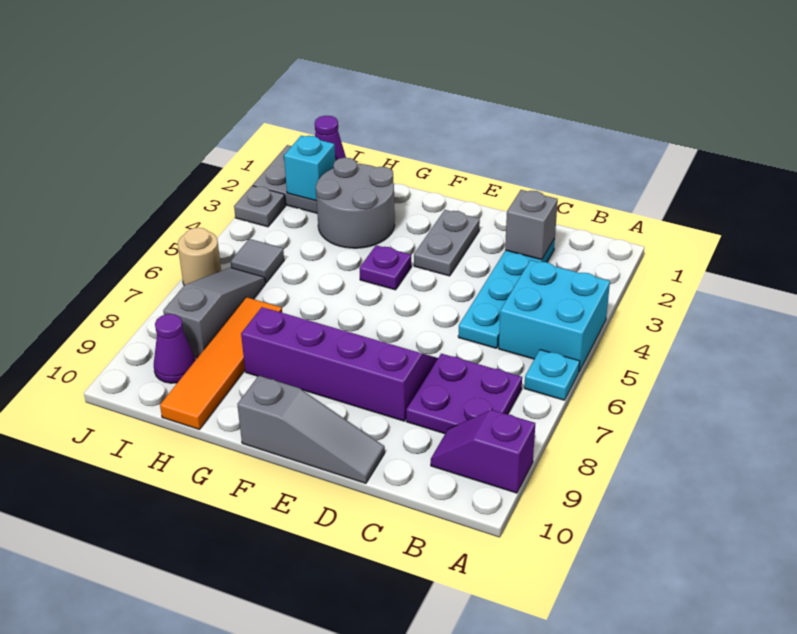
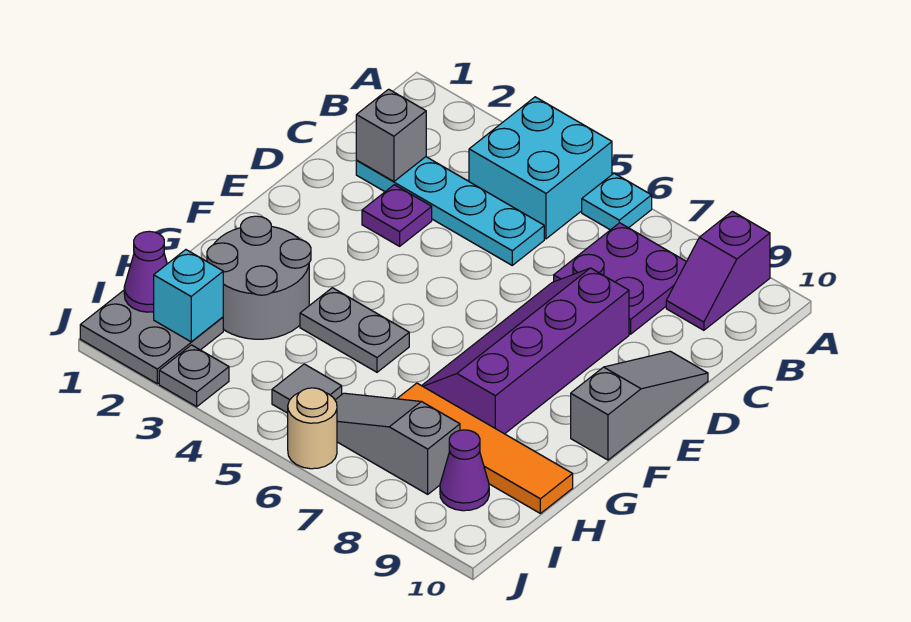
grey plate E2:E3 level 1 -> grey plate G4:G5 level 1
purple plate F4 level 1 -> purple plate D3 level 1

